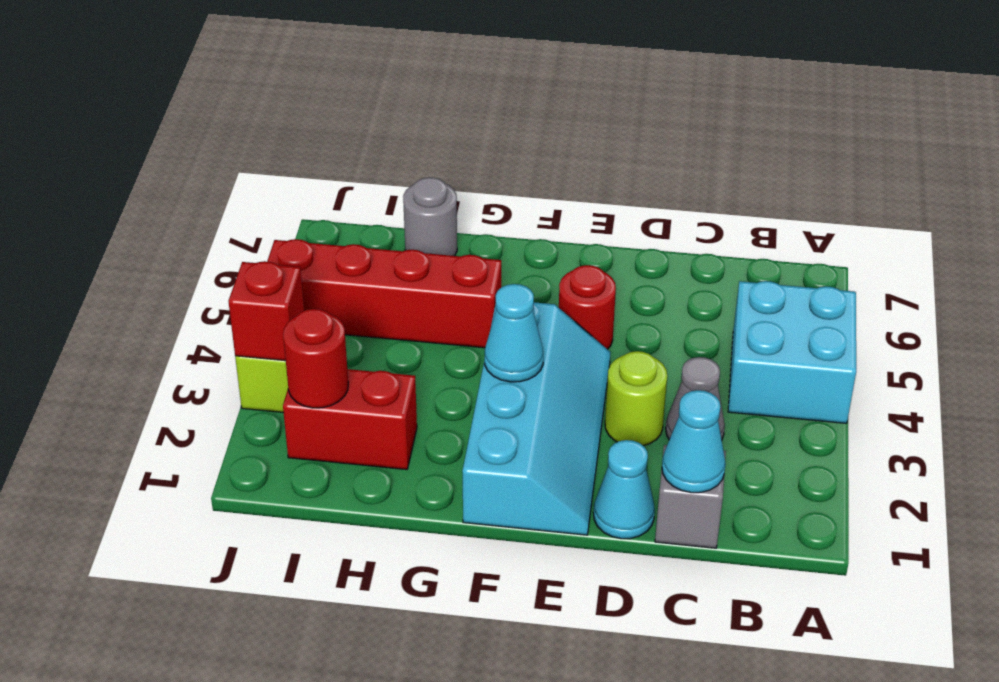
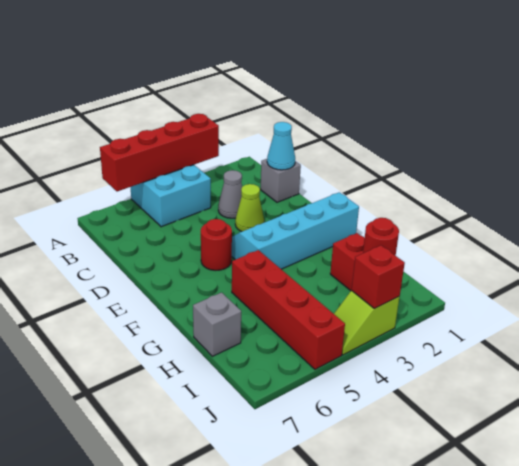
none -> red brick A3:A6 level 2
cyan cone D1 level 1 -> none
lime round brick D3 level 1 -> lime cone D3 level 1
cyan cone F3 level 2 -> none
grey round brick H7 level 1 -> grey brick H7 level 1

